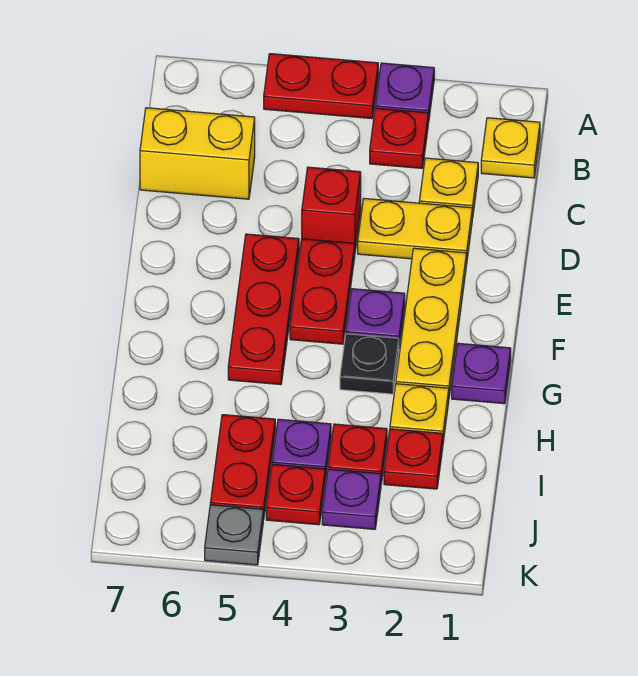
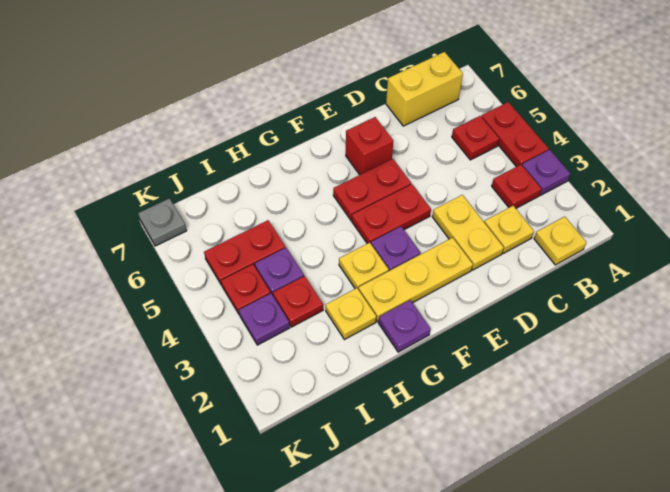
yellow brick C6:C7 level 1 -> yellow brick B7:C7 level 1
red brick D4 level 1 -> red brick E6 level 1
red plate E5:G5 level 1 -> red plate E5:F5 level 1
black plate G3 level 1 -> yellow plate G3 level 1
red plate I2 level 1 -> red plate B5 level 1
grey plate K5 level 1 -> grey plate K7 level 1

